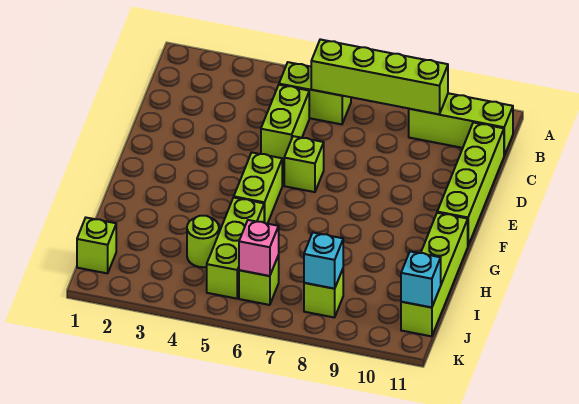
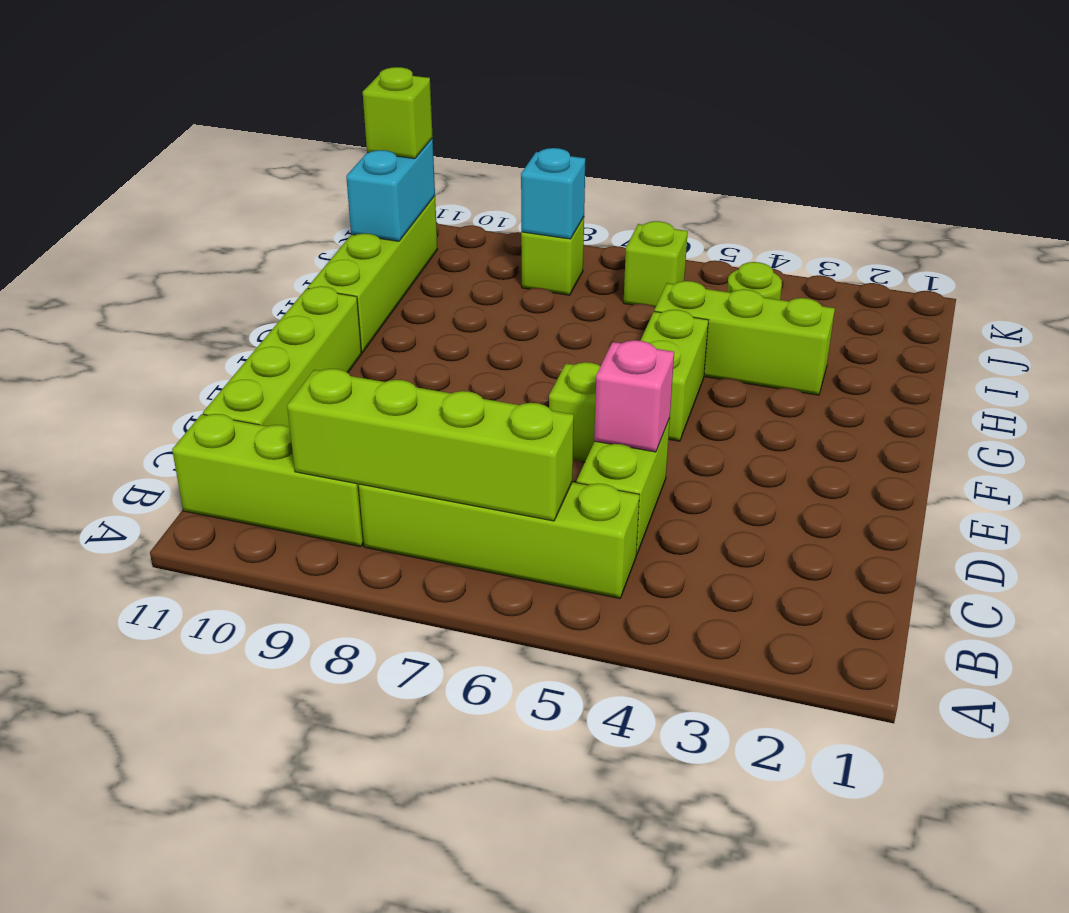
lime brick B5:B6 level 1 -> lime brick B5:B8 level 1
lime brick H5:J5 level 1 -> lime brick H3:H5 level 1
lime brick J1 level 1 -> lime brick J11 level 3
pink brick J6 level 2 -> pink brick D5 level 2
cyan brick J11 level 2 -> cyan brick I11:J11 level 2

